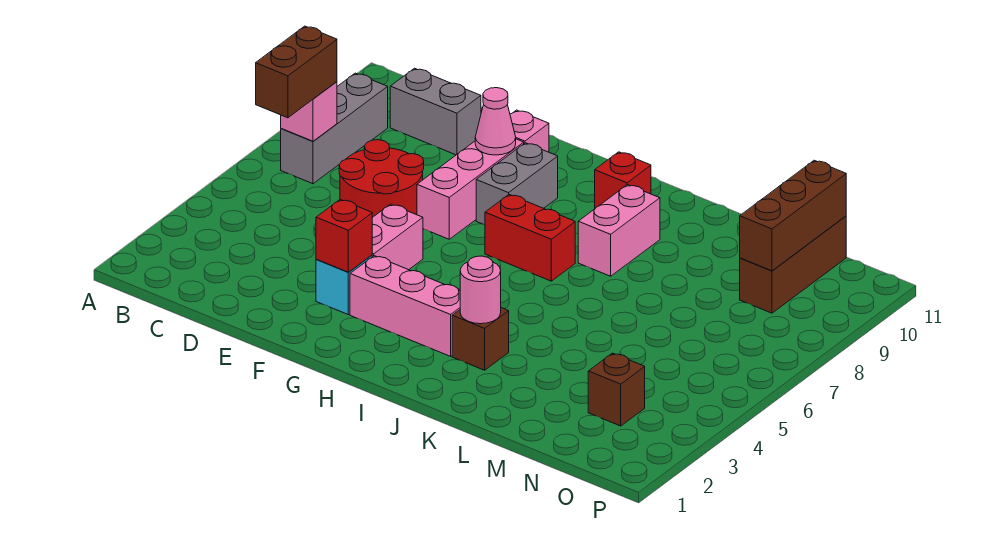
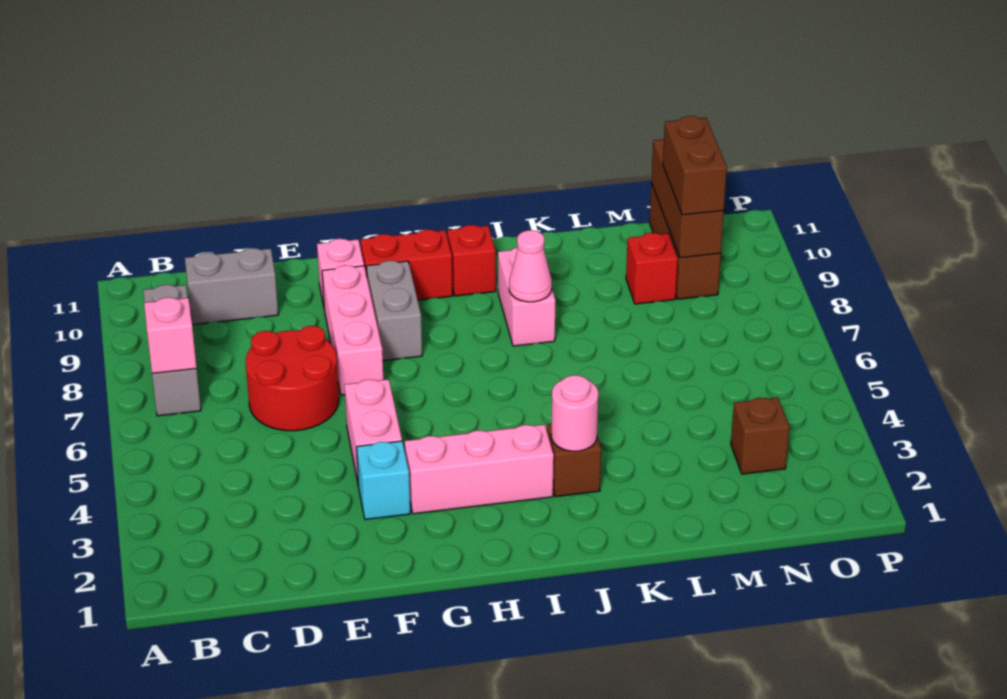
brown brick B6:B7 level 3 -> brown brick N9:N10 level 3
red brick F3 level 2 -> red brick M9 level 1
pink cone F9 level 2 -> pink cone J8 level 2
red brick H7:I7 level 1 -> red brick G10:H10 level 1

